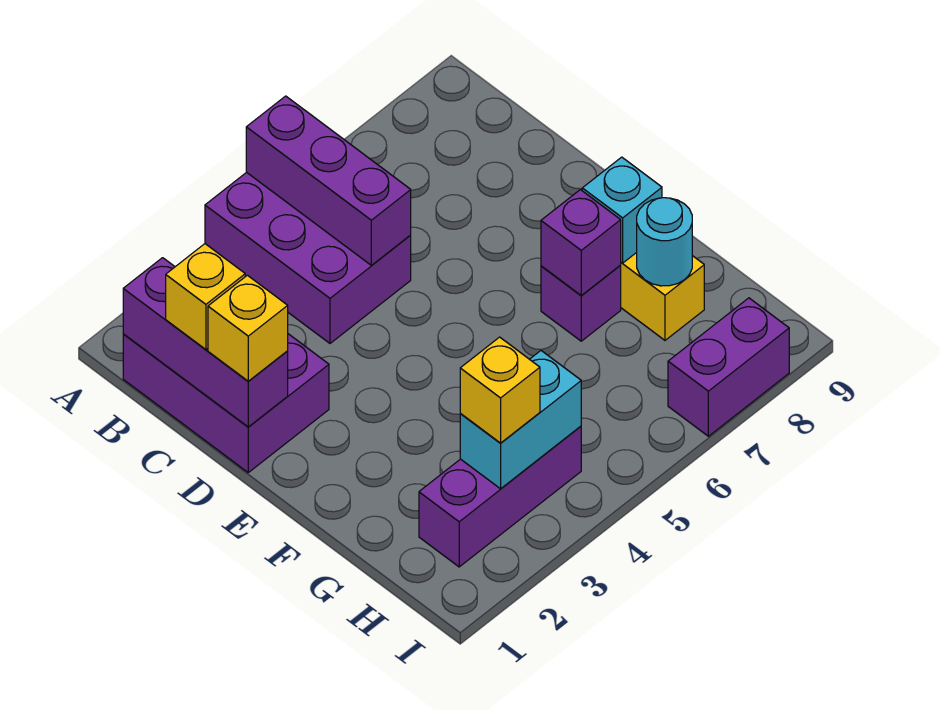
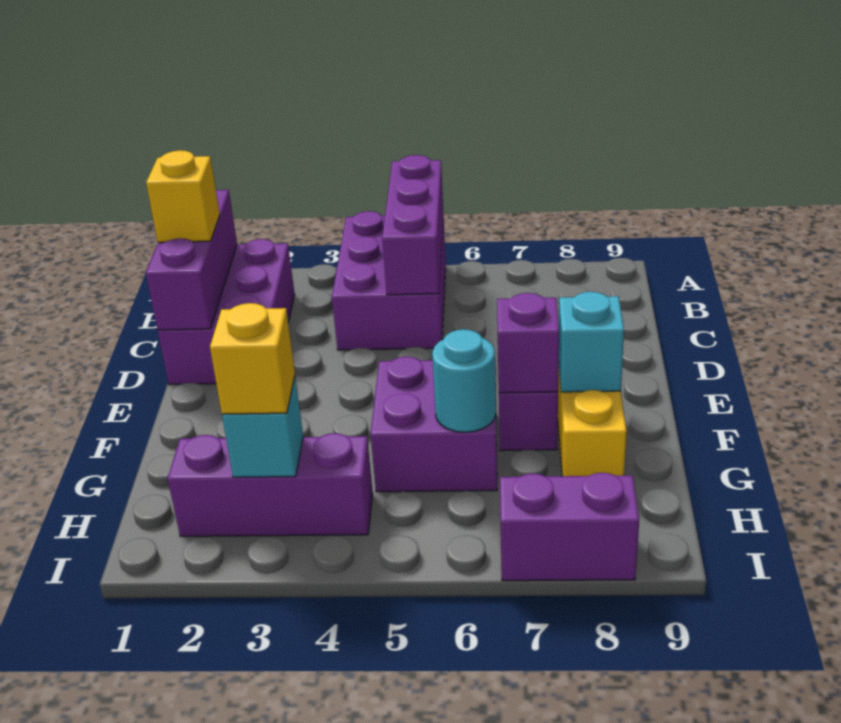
yellow brick D1 level 3 -> none
none -> purple brick F5:G6 level 1
cyan round brick G8 level 2 -> cyan round brick G6 level 2
cyan brick H3:H4 level 2 -> cyan brick H3 level 2

